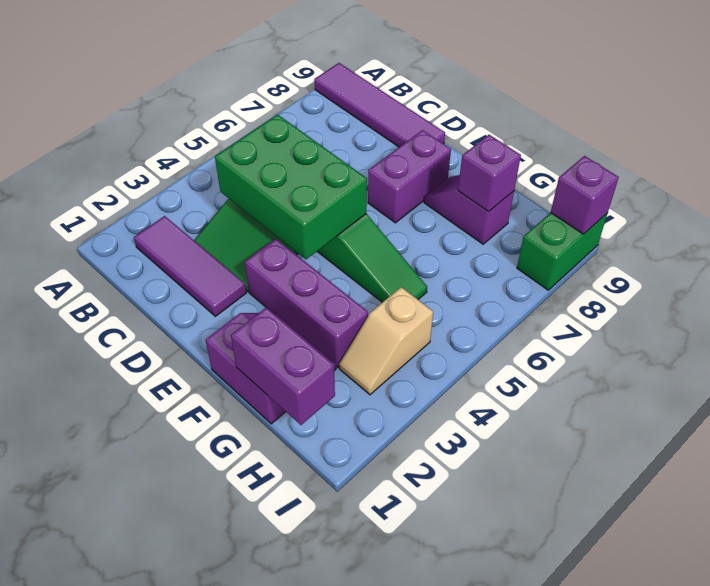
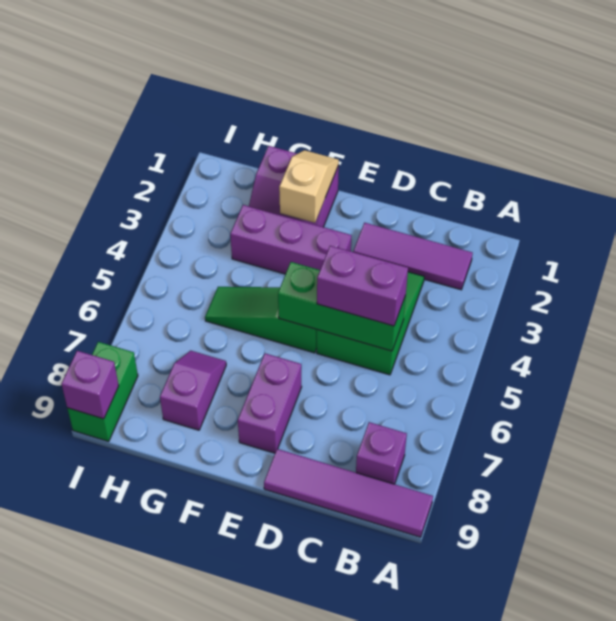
green brick C4:E5 level 2 -> green brick C5:E5 level 2
purple slope F8:G8 level 1 top G -> purple slope G7:G8 level 1 top 8
purple brick G1:H1 level 2 -> purple brick C5:D5 level 3
purple brick G8 level 2 -> purple brick B8 level 1
tan slope H3:H4 level 1 top 4 -> tan slope F1:F2 level 2 top 2

